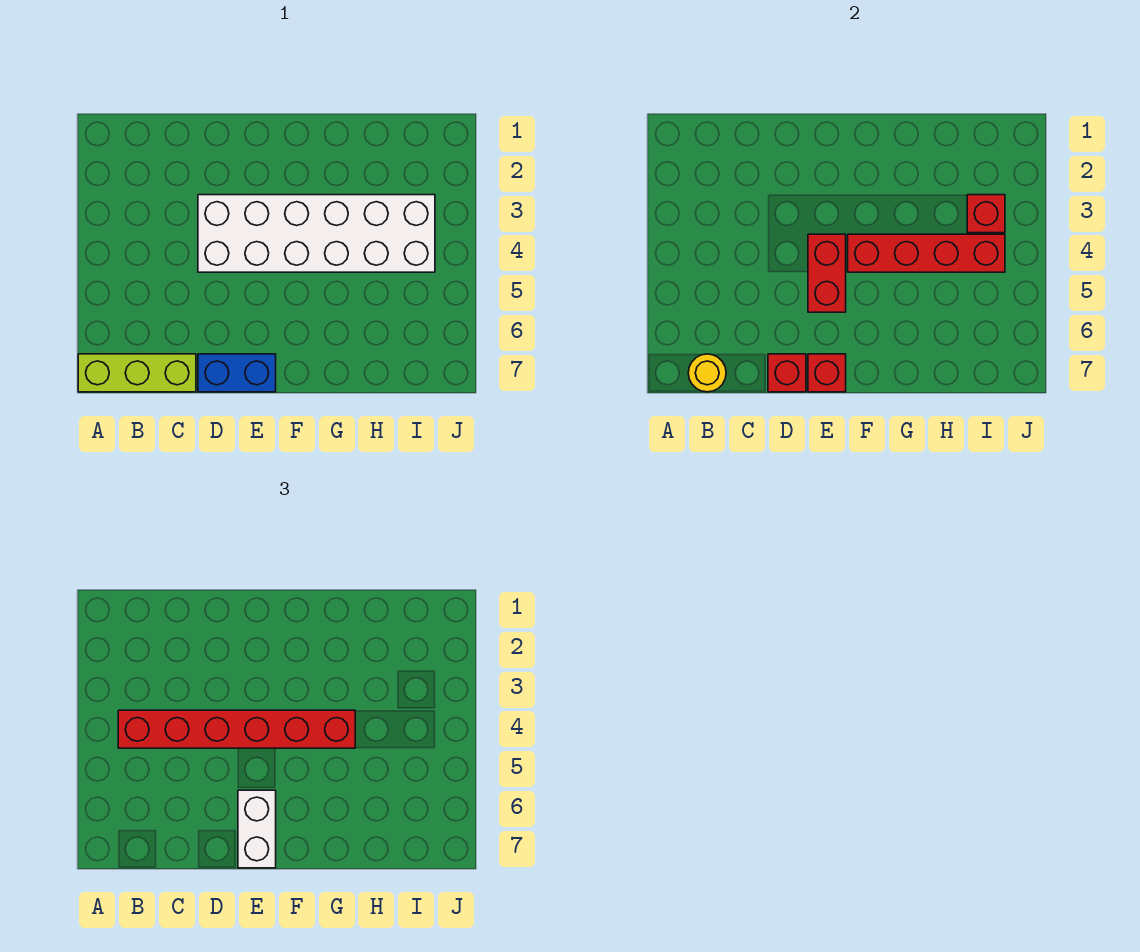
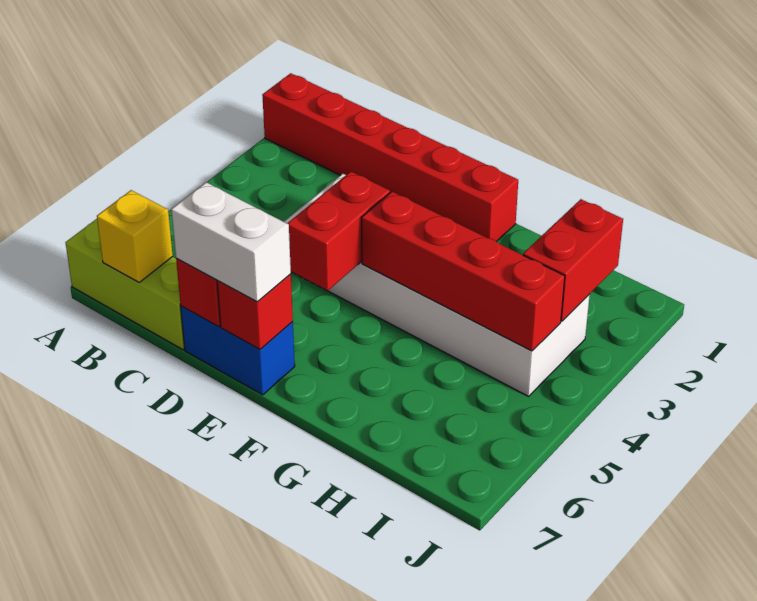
red brick B4:G4 level 3 -> red brick A1:F1 level 1
yellow round brick B7 level 2 -> yellow brick B7 level 2
white brick E6:E7 level 3 -> white brick D7:E7 level 3
red brick I3 level 2 -> red brick I2:I3 level 2

